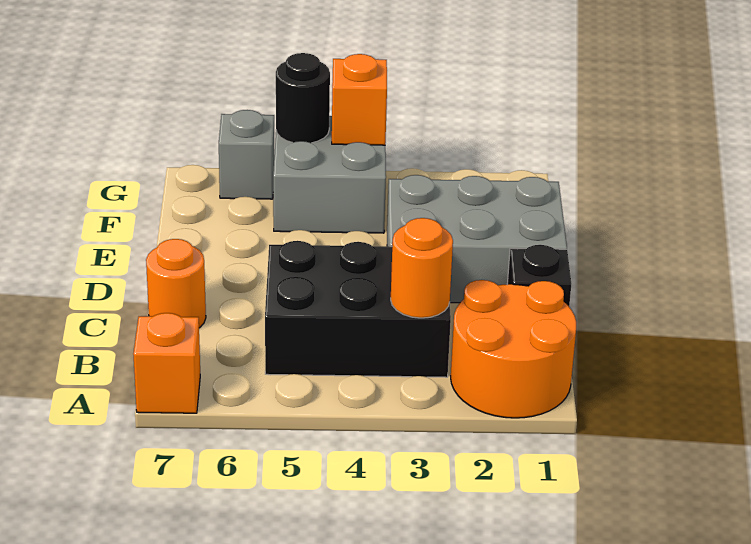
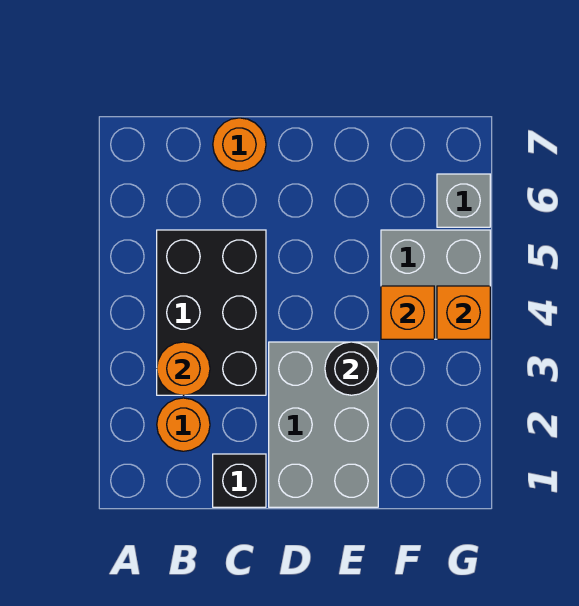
orange round brick A1:B2 level 1 -> orange round brick B2 level 1
orange brick A7 level 1 -> orange brick F4 level 2
black round brick G5 level 2 -> black round brick E3 level 2

